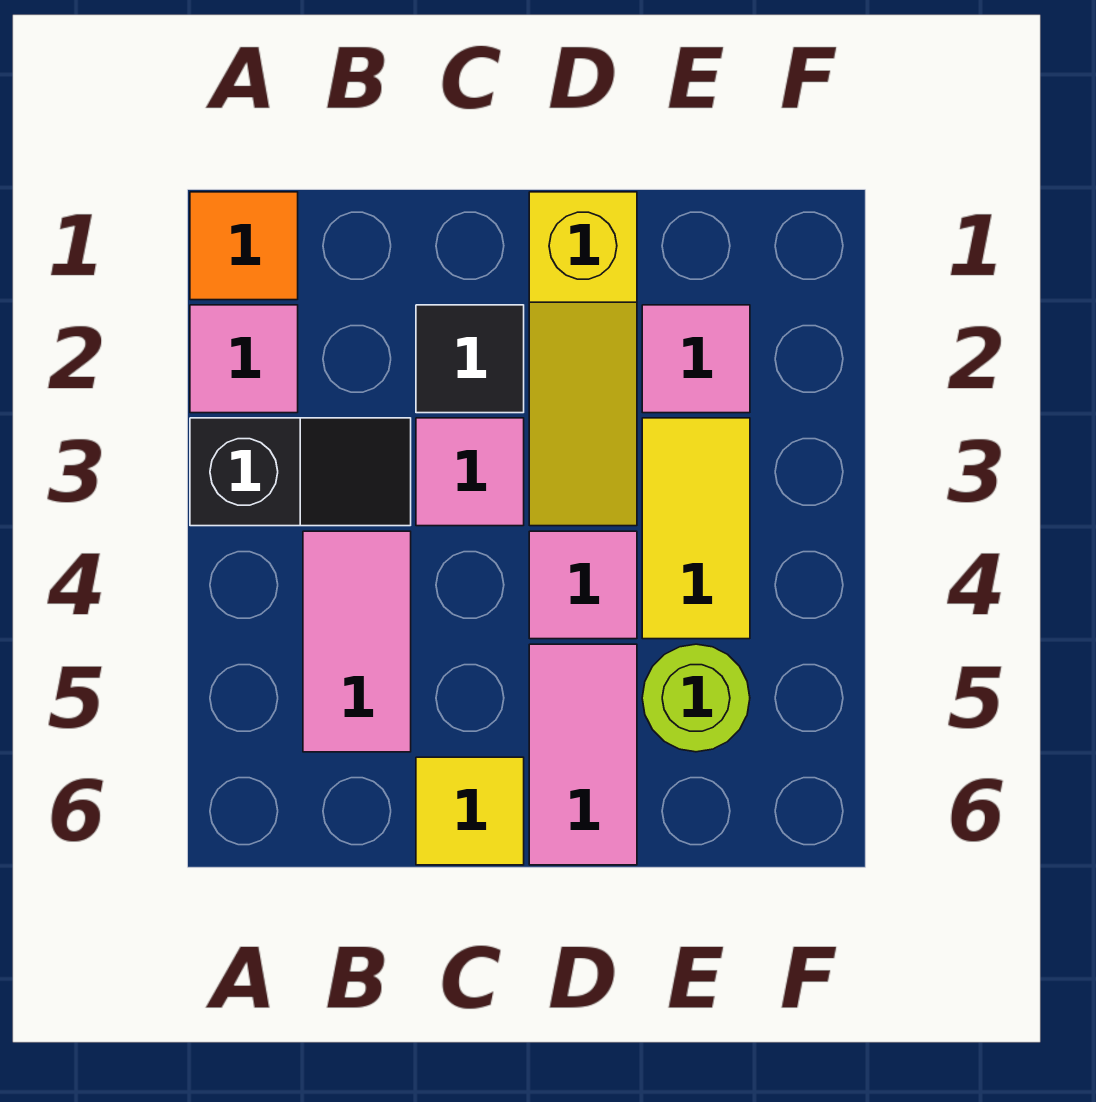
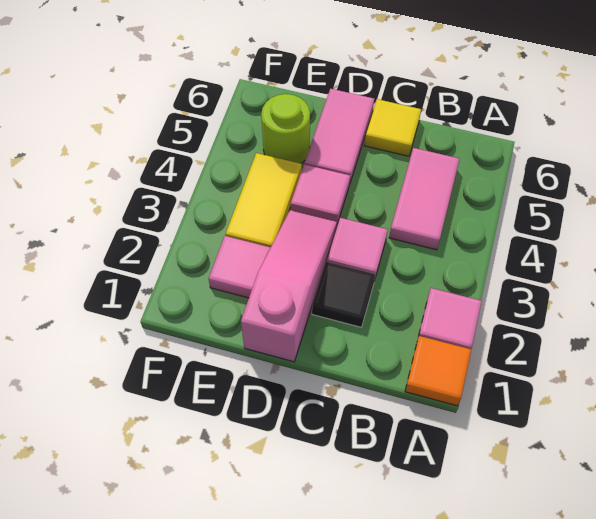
black slope A3:B3 level 1 top A -> none
yellow slope D1:D3 level 1 top 1 -> pink slope D1:D3 level 1 top 1

